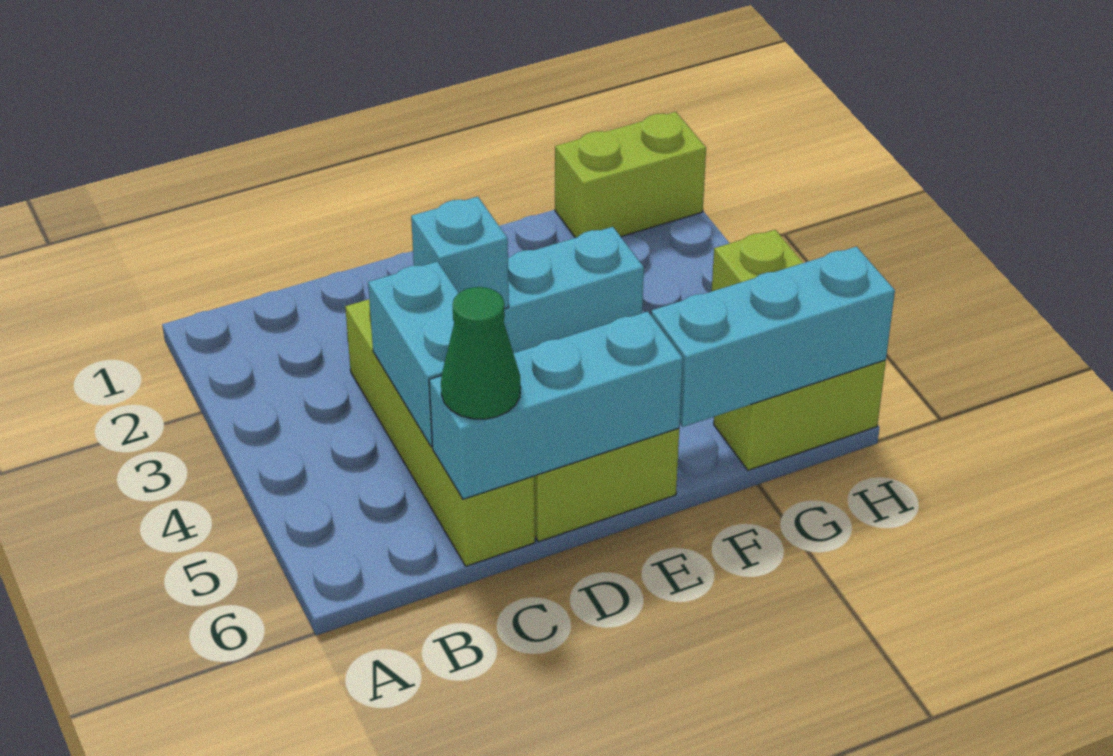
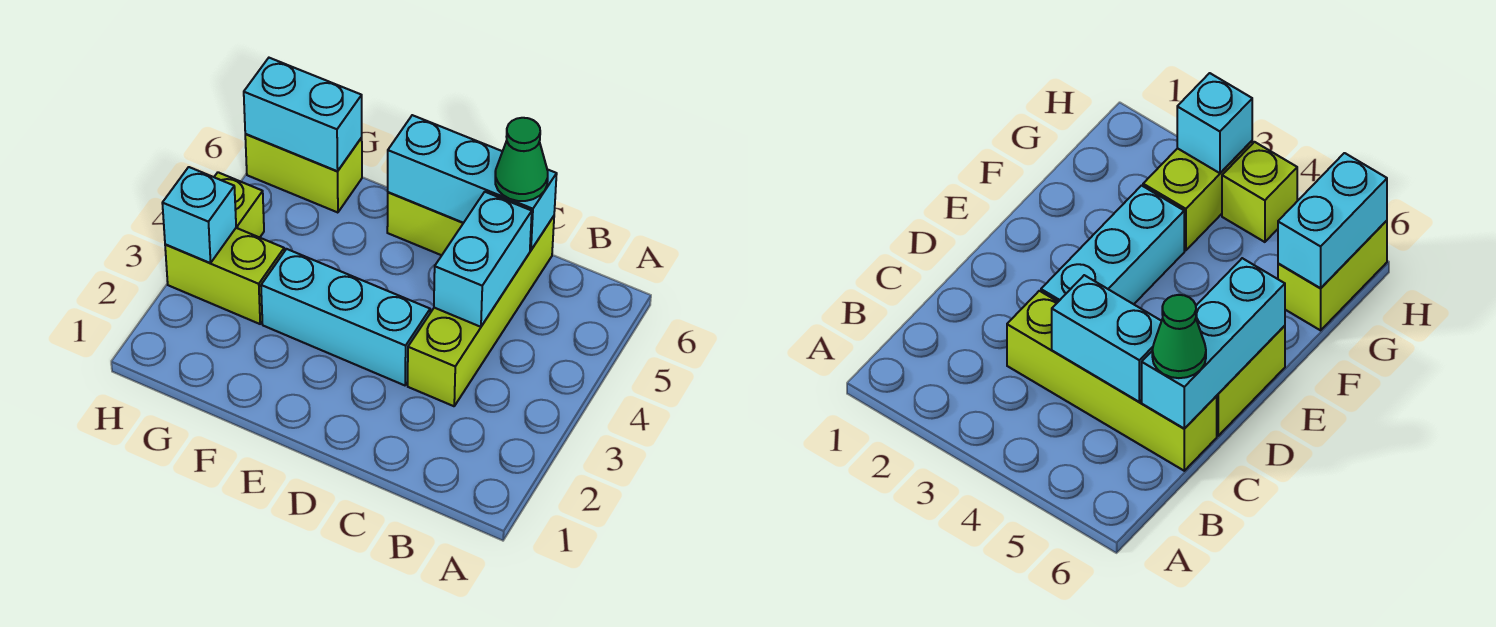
cyan brick D3 level 2 -> cyan brick H3 level 2
cyan brick F6:H6 level 2 -> cyan brick G6:H6 level 2
lime brick G1:H1 level 1 -> lime brick G3:H3 level 1

